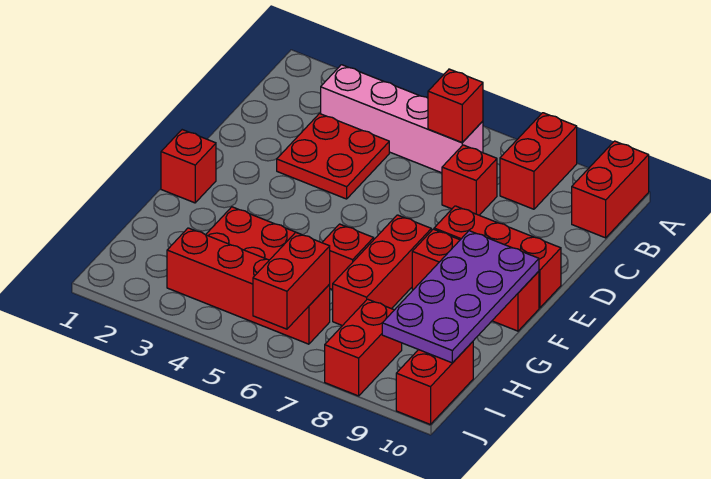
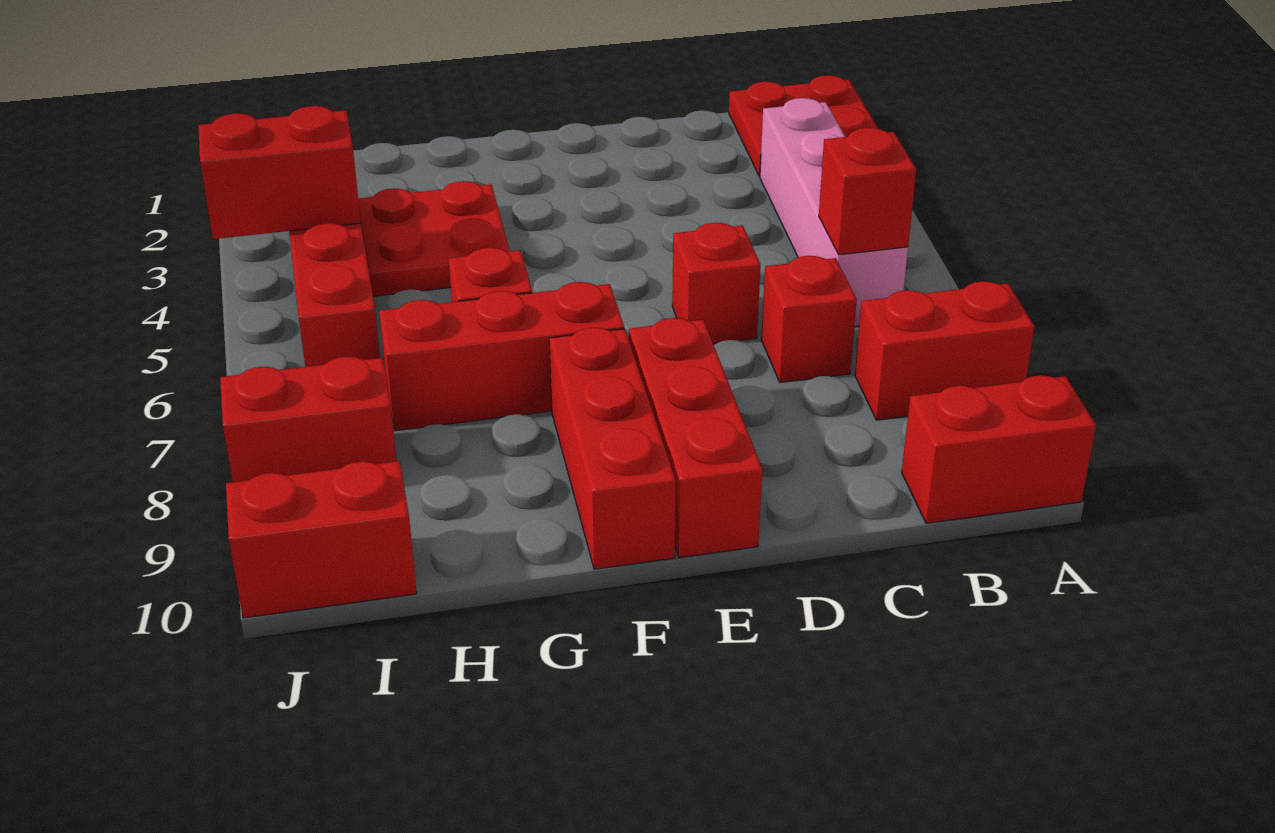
red plate C3:D4 level 1 -> red plate A1:B2 level 1
red brick F1 level 1 -> red brick D6 level 1
purple plate F9:I10 level 2 -> none
red brick I6:J6 level 2 -> red brick I4:J4 level 2

